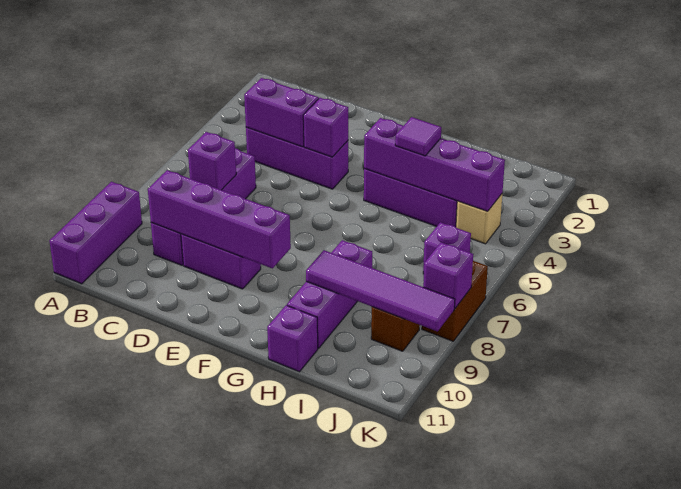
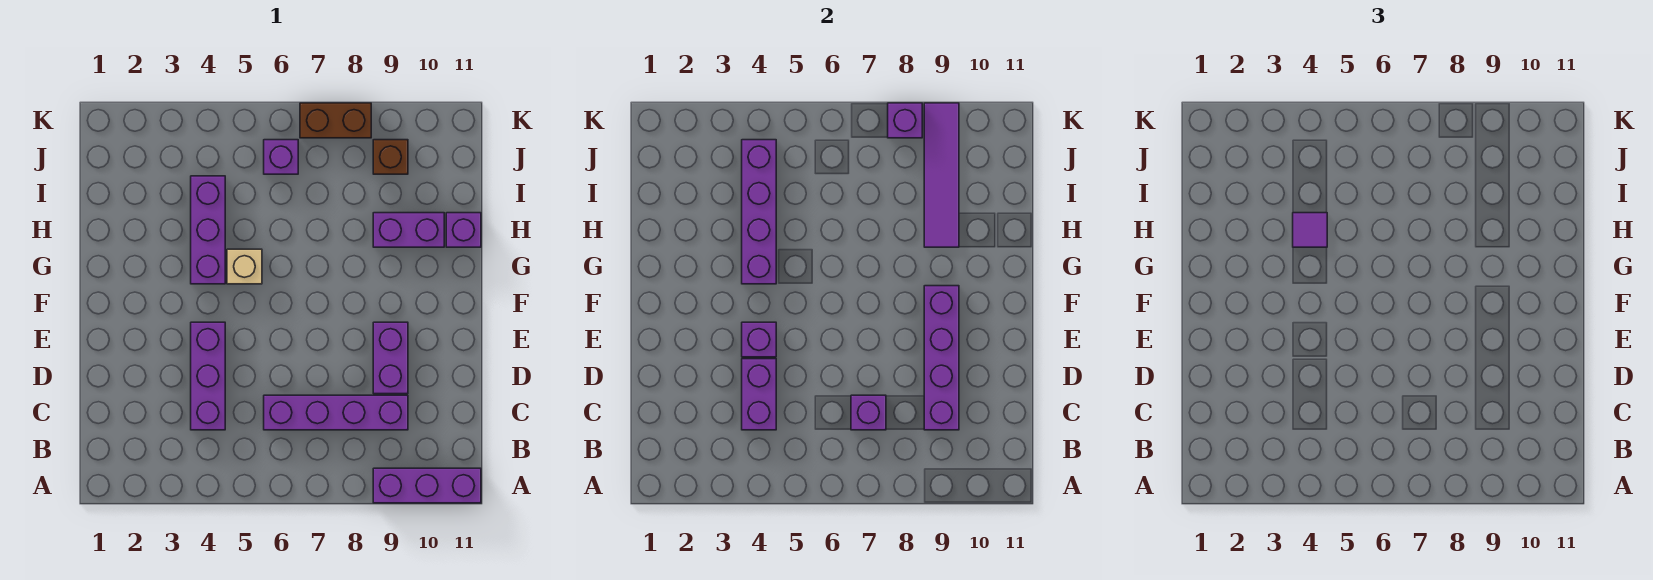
purple brick H8:H10 level 1 -> purple brick H9:H10 level 1
tan brick J4 level 1 -> tan brick G5 level 1

